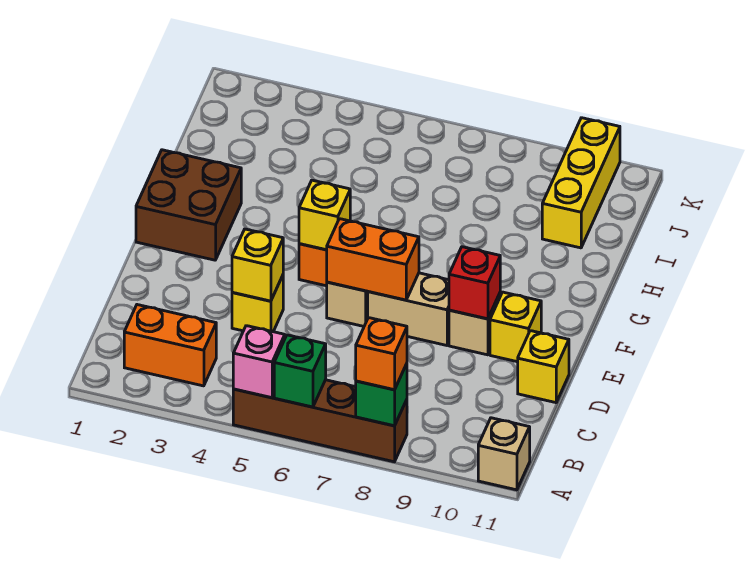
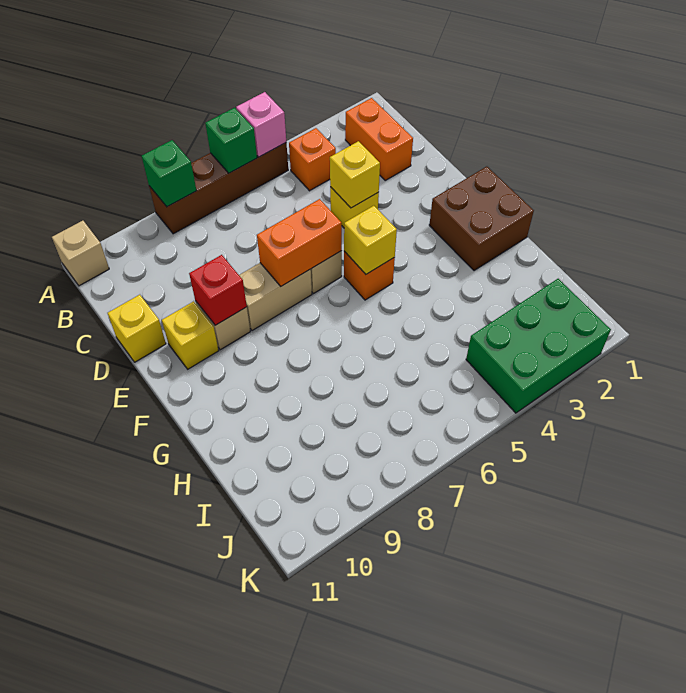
orange brick A8 level 3 -> orange brick B4 level 1
orange brick B2:B3 level 1 -> orange brick B2:C2 level 1
yellow brick I10:K10 level 1 -> none
none -> green brick J2:K4 level 1

